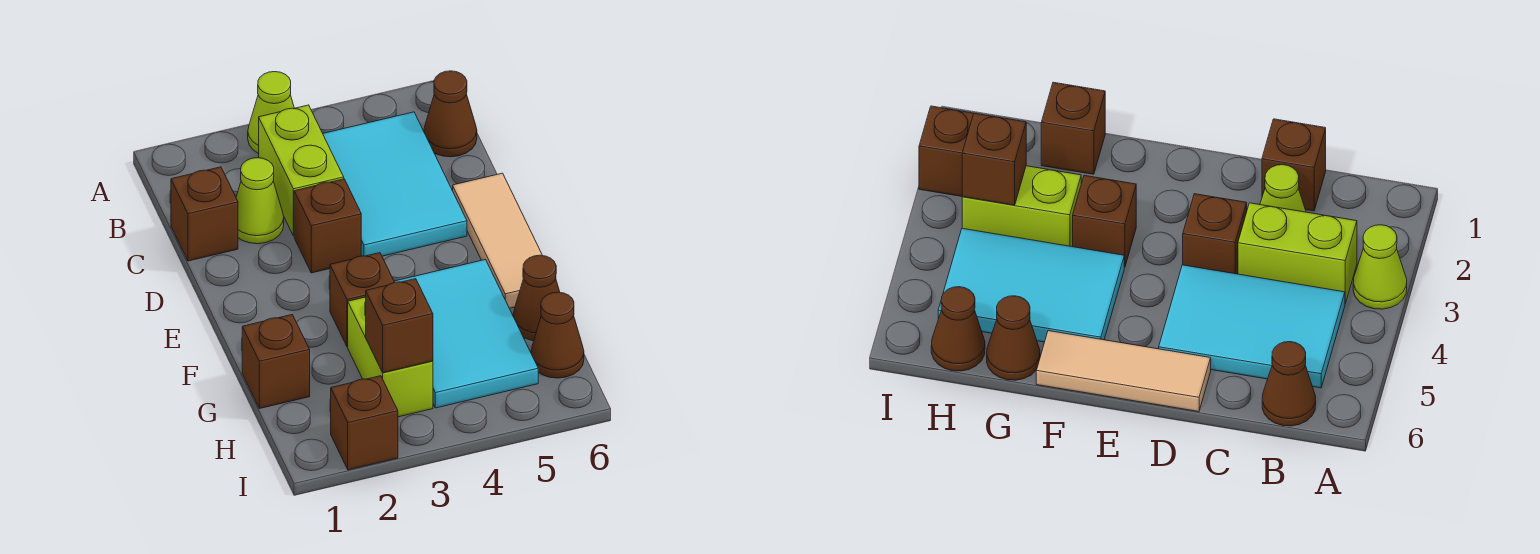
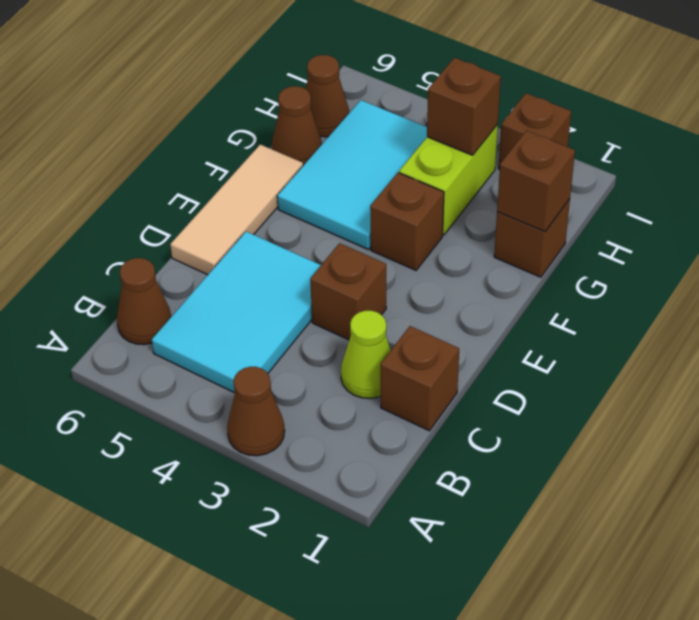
lime cone A3 level 1 -> brown cone A3 level 1
lime brick B3:C3 level 1 -> none
none -> brown brick G1 level 2

